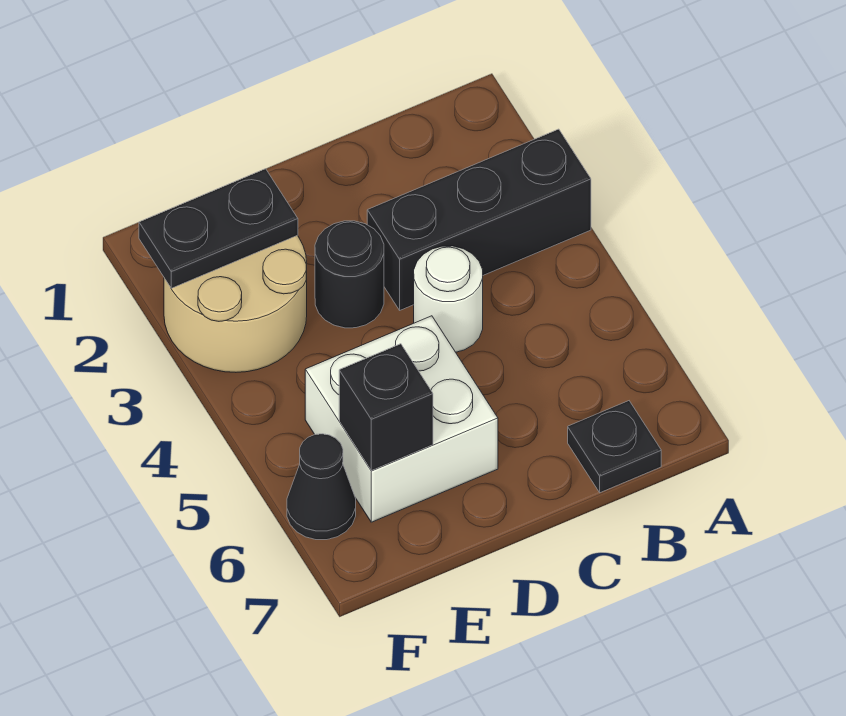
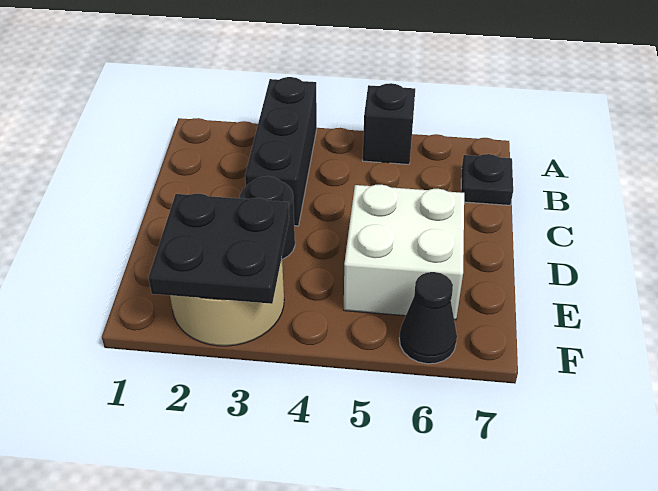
white round brick C4 level 1 -> none
black plate E2:F2 level 2 -> black plate E2:F3 level 2
black brick E6 level 2 -> black brick A5 level 1

